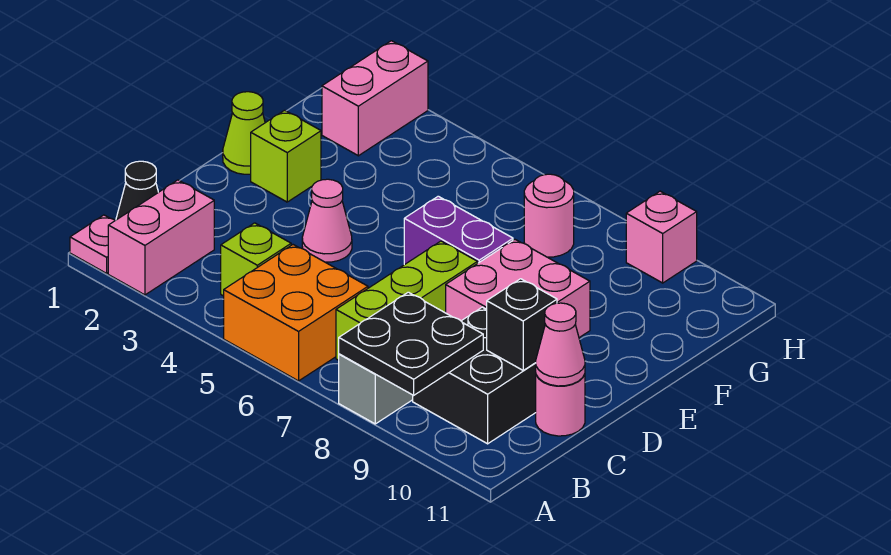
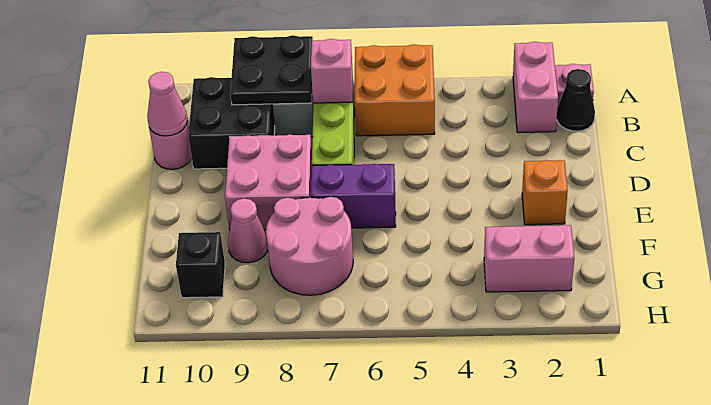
lime brick B4 level 1 -> none
black brick C10 level 2 -> black brick G10 level 1
pink cone D4 level 1 -> pink cone F9 level 1
lime cone E1 level 1 -> none
lime brick E2 level 1 -> orange brick E2 level 1
pink brick G2:H2 level 1 -> pink brick G2:G3 level 1
pink round brick G7 level 1 -> pink round brick F7:G8 level 1
pink brick H9 level 1 -> pink brick B7 level 2

